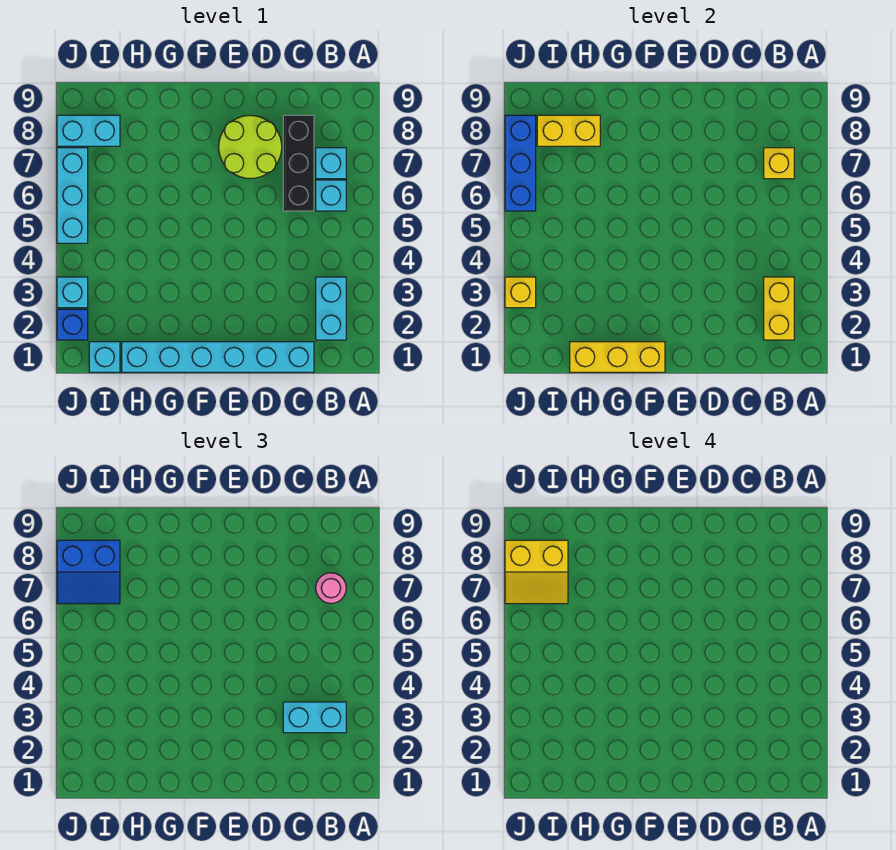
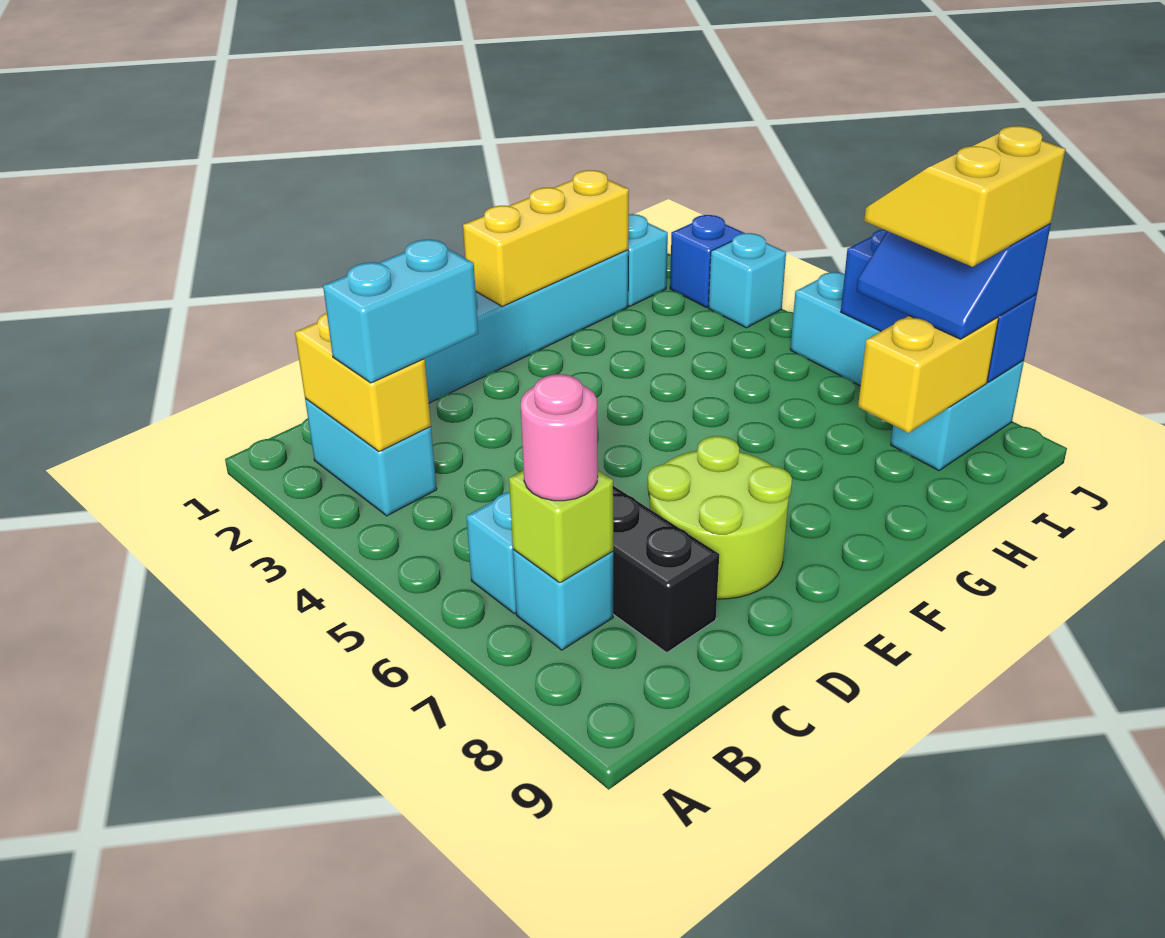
yellow brick B7 level 2 -> lime brick B7 level 2
blue slope I7:J8 level 3 top 8 -> blue slope I7:J8 level 3 top J
yellow brick J3 level 2 -> none

